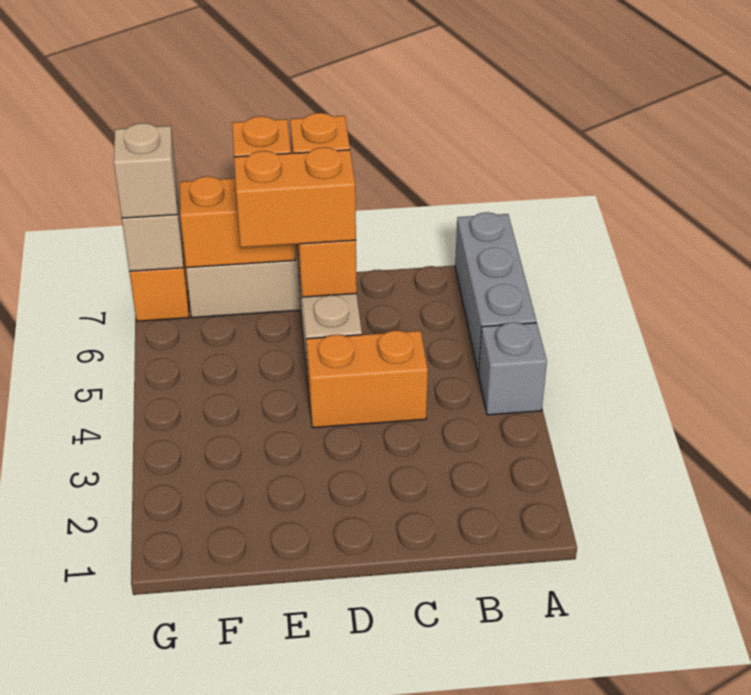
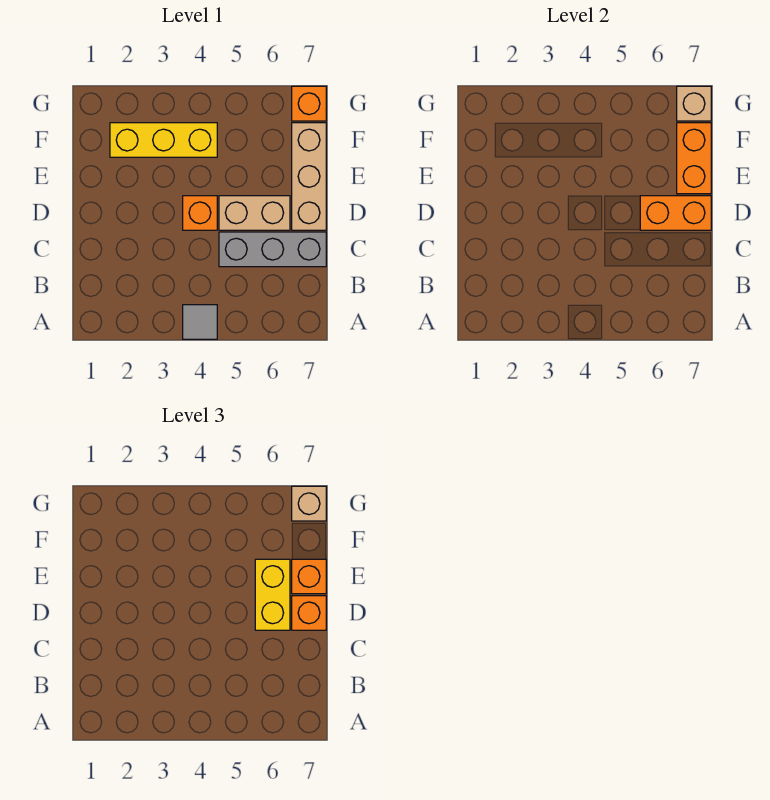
grey brick A4 level 1 -> grey tile A4 level 1
grey brick A5:A7 level 1 -> grey brick C5:C7 level 1
orange brick C4:D4 level 1 -> orange brick D4 level 1
orange brick D6:E6 level 3 -> yellow brick D6:E6 level 3
none -> yellow brick F2:F4 level 1

